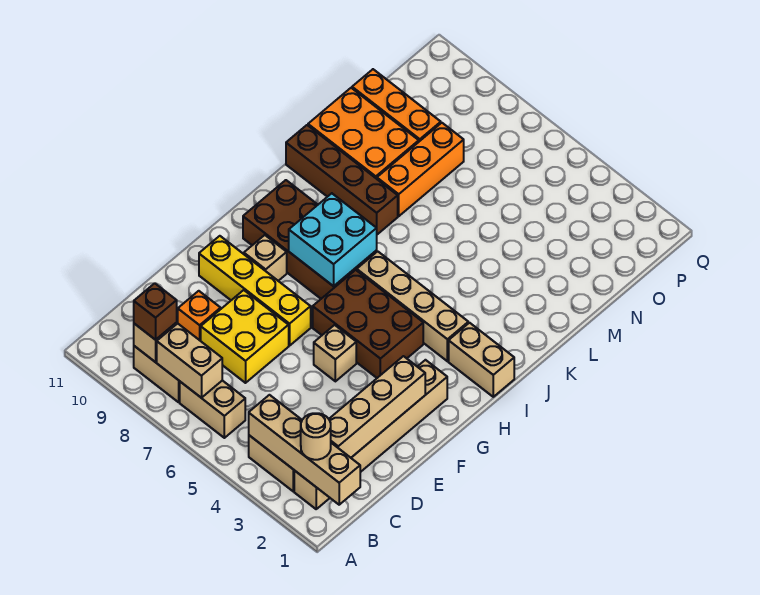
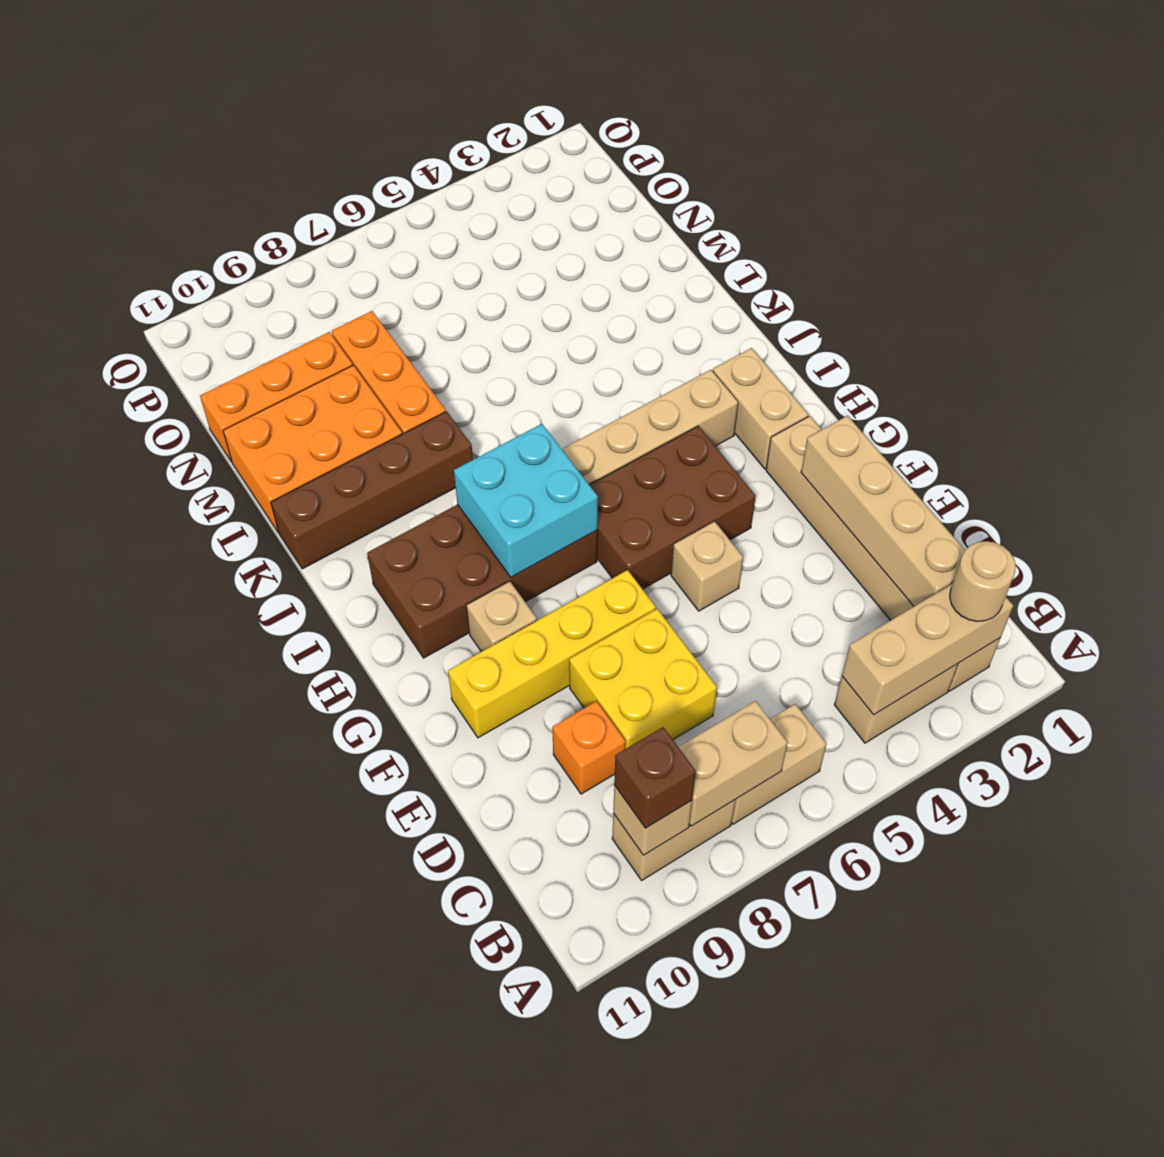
tan brick B1:B4 level 2 -> tan brick B2:B4 level 2
tan brick I1:I2 level 1 -> tan brick H2:I2 level 1

